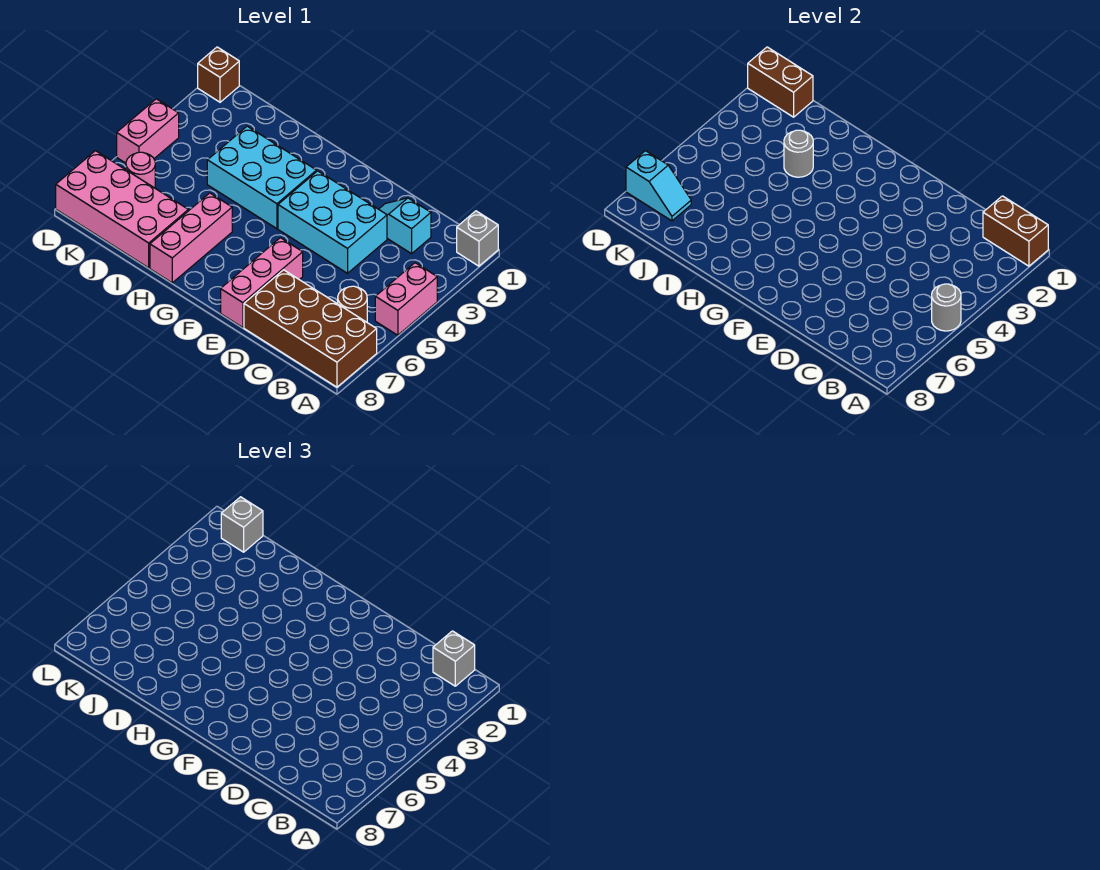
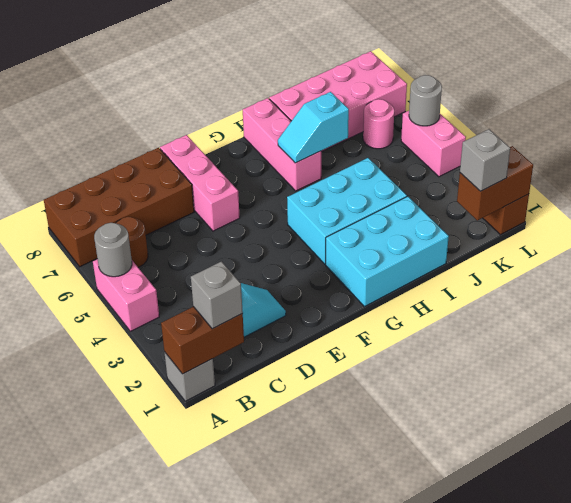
cyan brick D3:F4 level 1 -> cyan brick G1:I2 level 1
grey round brick I3 level 2 -> grey round brick L5 level 2
cyan slope K7:L7 level 2 top L -> cyan slope H6:I6 level 2 top I

